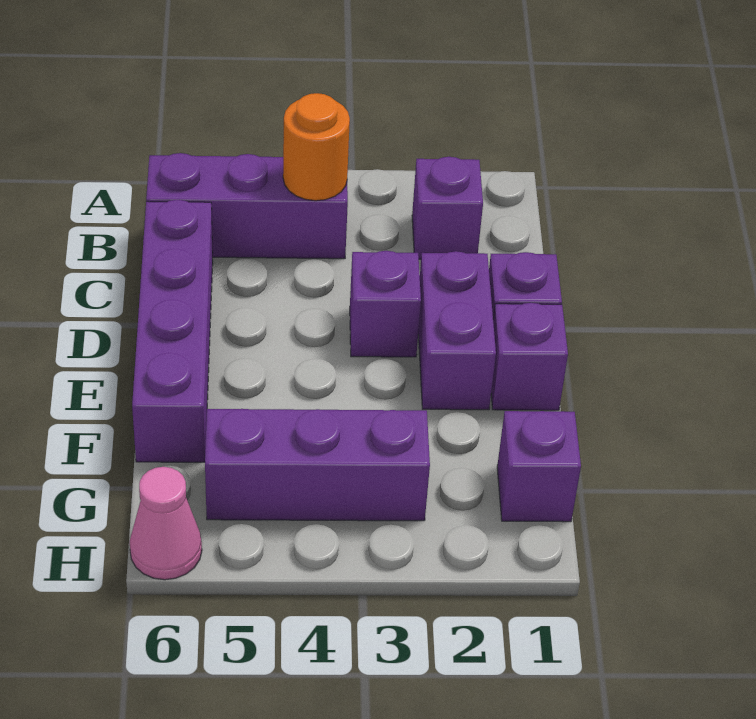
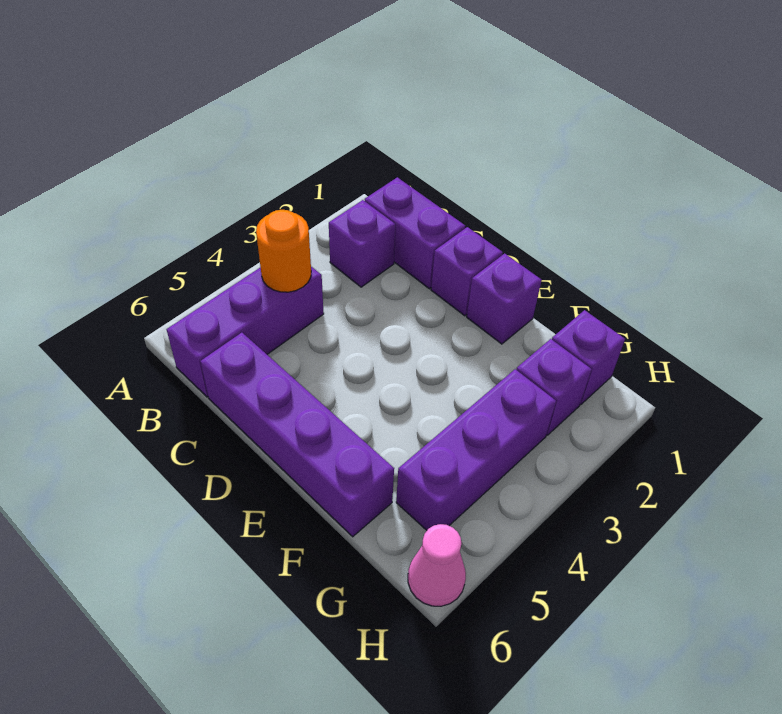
purple brick D2:E2 level 1 -> purple brick B1:C1 level 1
purple brick D3 level 1 -> purple brick G2 level 1

